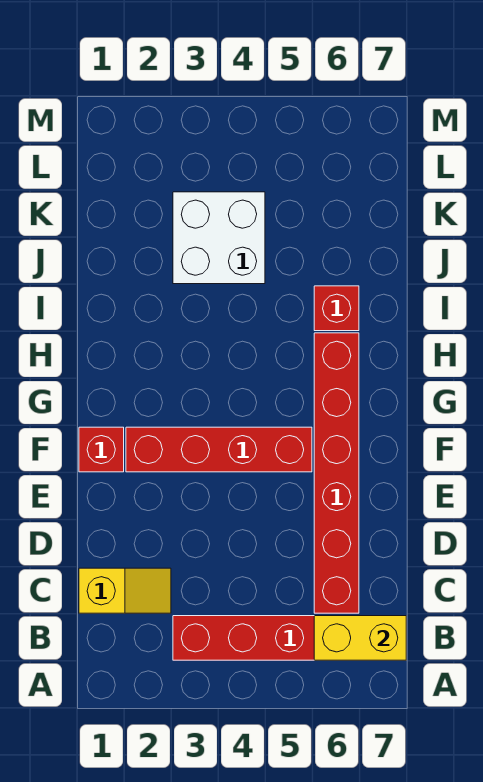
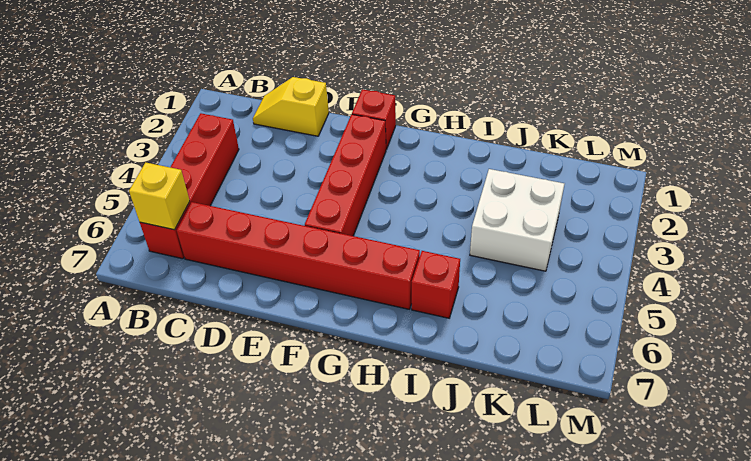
yellow brick B6:B7 level 2 -> yellow brick B6 level 2
yellow slope C1:C2 level 1 top 1 -> yellow slope C1:D1 level 1 top D

